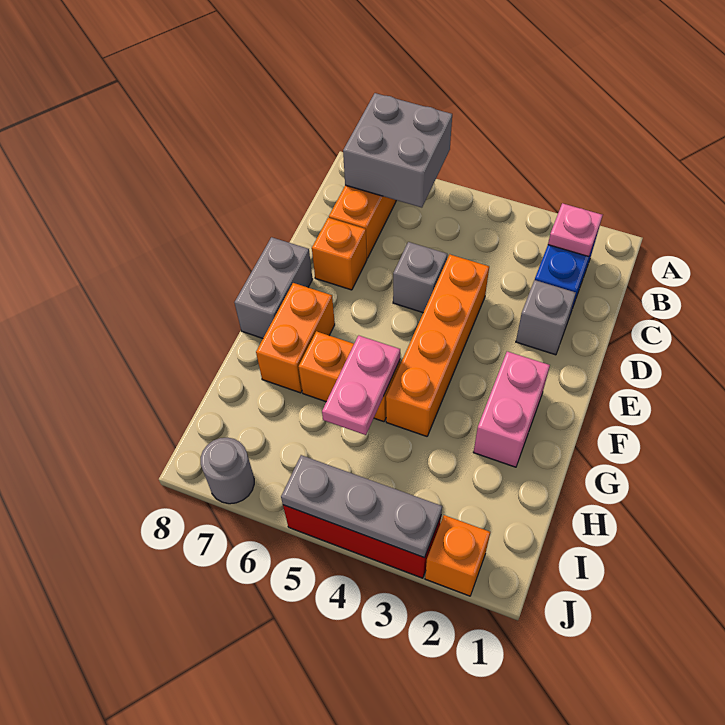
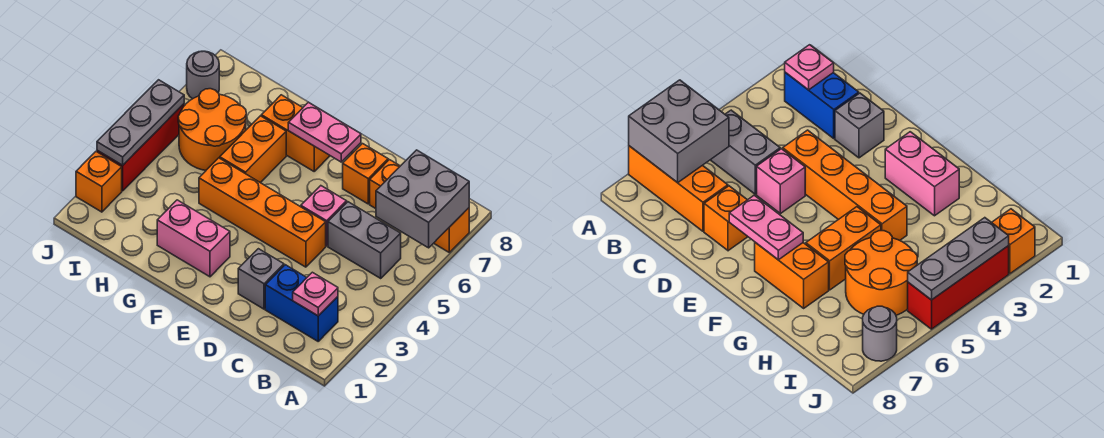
grey brick D5 level 1 -> pink brick D5 level 1
grey brick E8:F8 level 1 -> grey brick B5:C5 level 1
pink plate G5:H5 level 2 -> pink plate E7:F7 level 2
none -> orange round brick H5:I6 level 1

